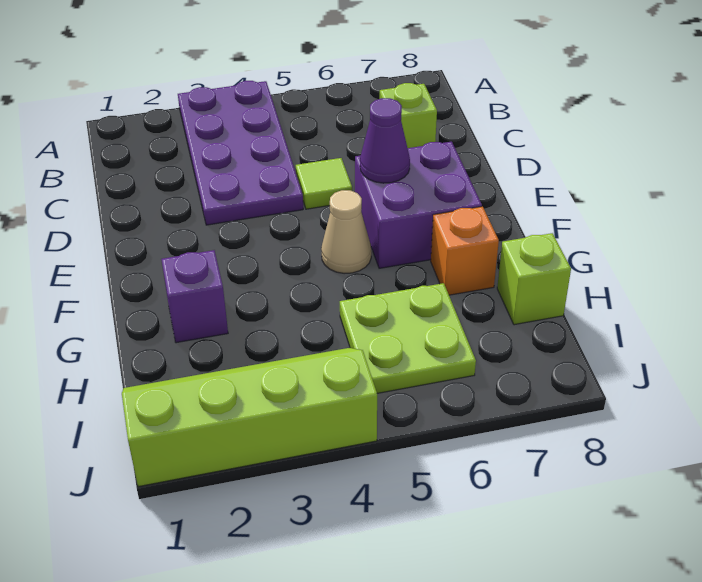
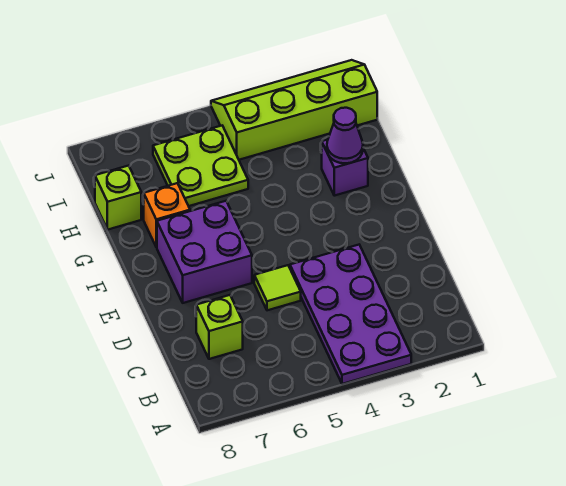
purple cone E6 level 2 -> purple cone G2 level 2
tan cone F5 level 1 -> none
lime slope I1:J4 level 1 top J -> lime slope I1:J4 level 1 top I

